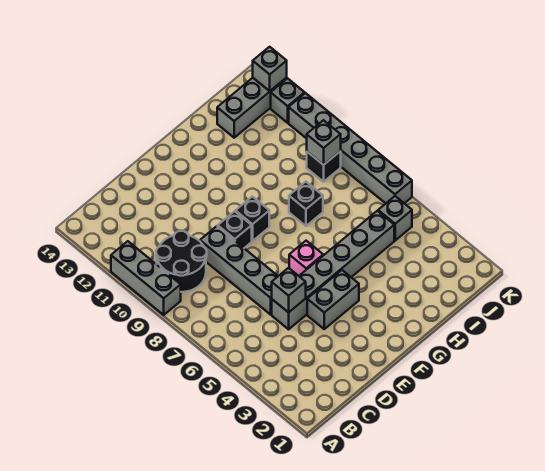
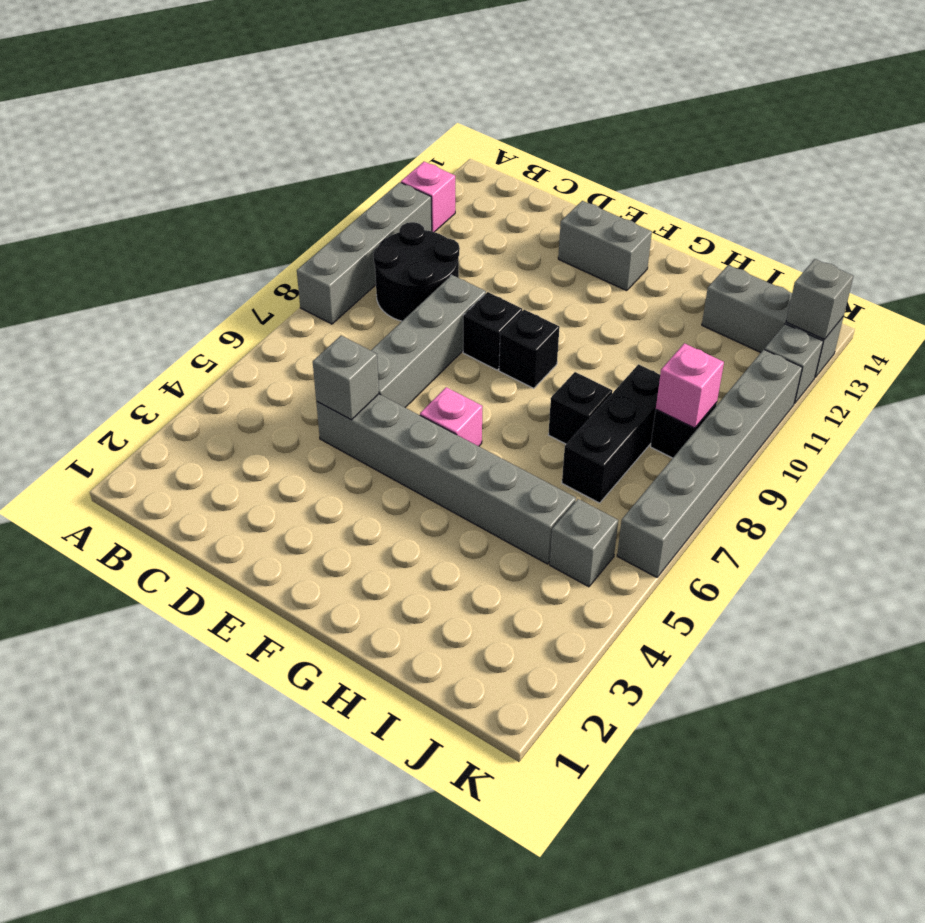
grey brick A9:A11 level 1 -> grey brick A8:A11 level 1
none -> pink brick A12 level 1
grey brick E4:F4 level 1 -> grey brick E13:F13 level 1
none -> black brick I7:I9 level 1
grey brick J9 level 2 -> pink brick J9 level 2

